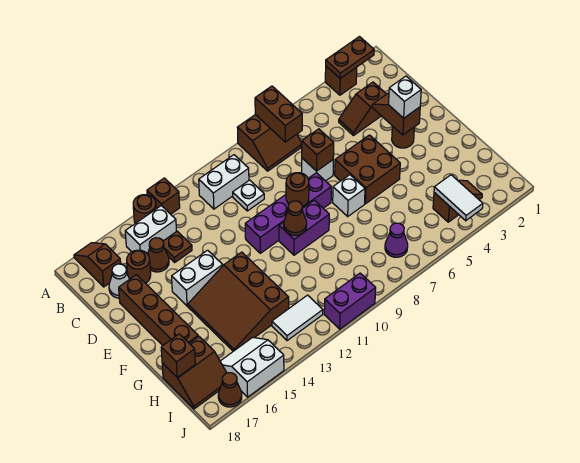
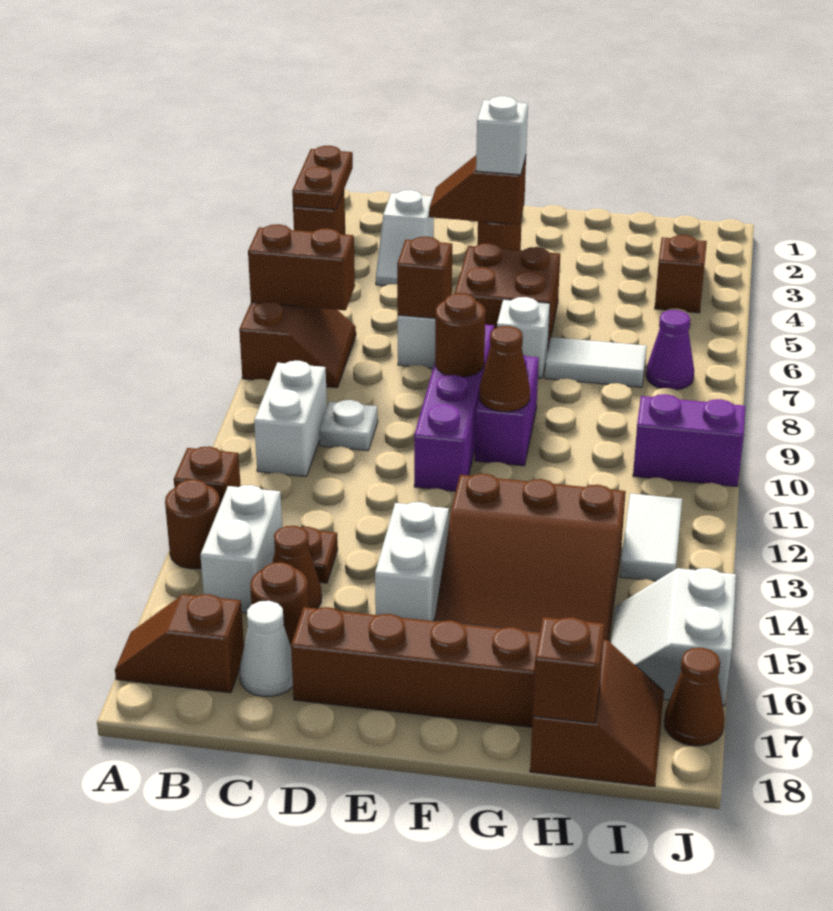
brown slope C3:C4 level 1 top 3 -> white slope C3:C4 level 1 top 3
white tile I4:J4 level 2 -> white tile G7:H7 level 1
purple brick J10:J11 level 1 -> purple brick I10:J10 level 1

